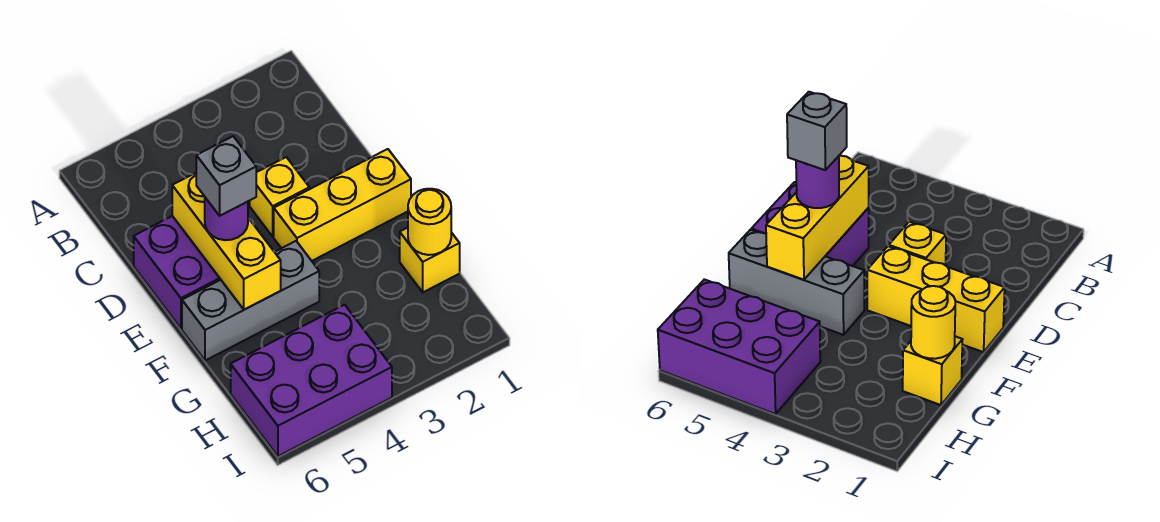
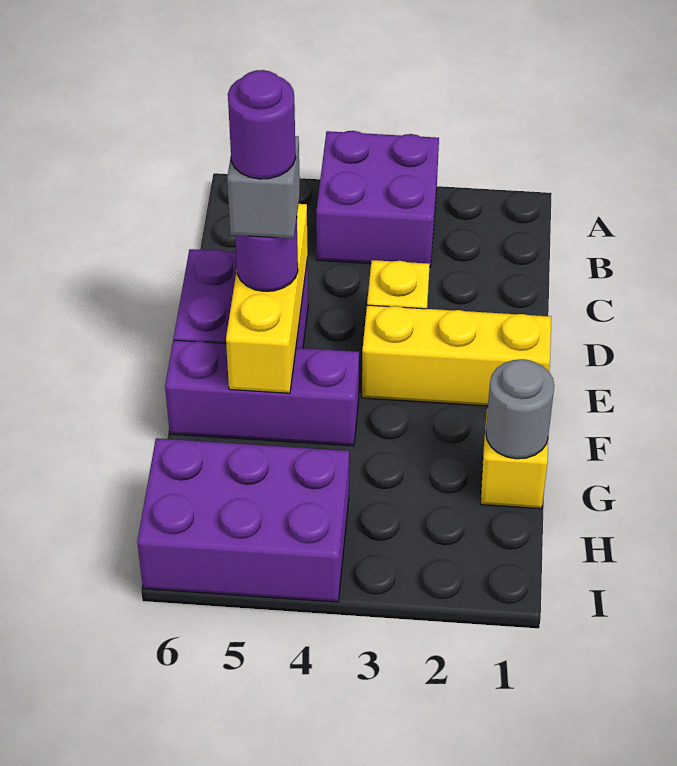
none -> purple brick A3:B4 level 1
none -> purple round brick E5 level 5
grey brick F4:F6 level 1 -> purple brick F4:F6 level 1
yellow round brick G1 level 2 -> grey round brick G1 level 2

